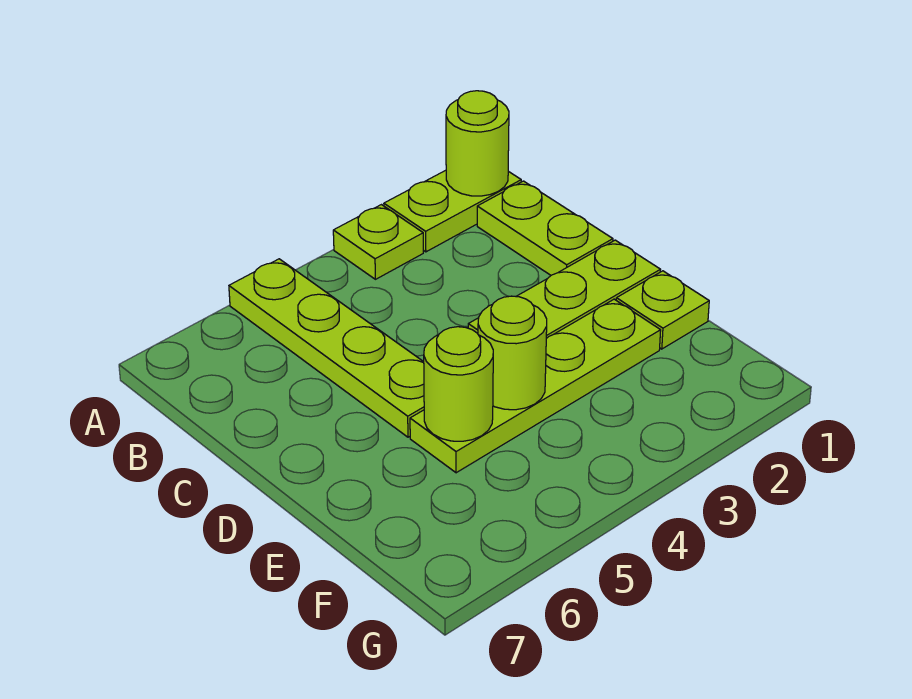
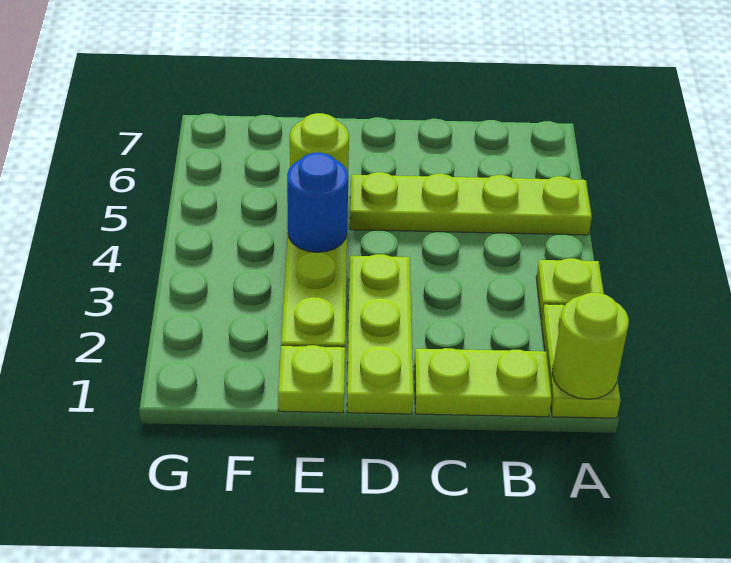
lime round brick E4 level 2 -> blue round brick E4 level 2

